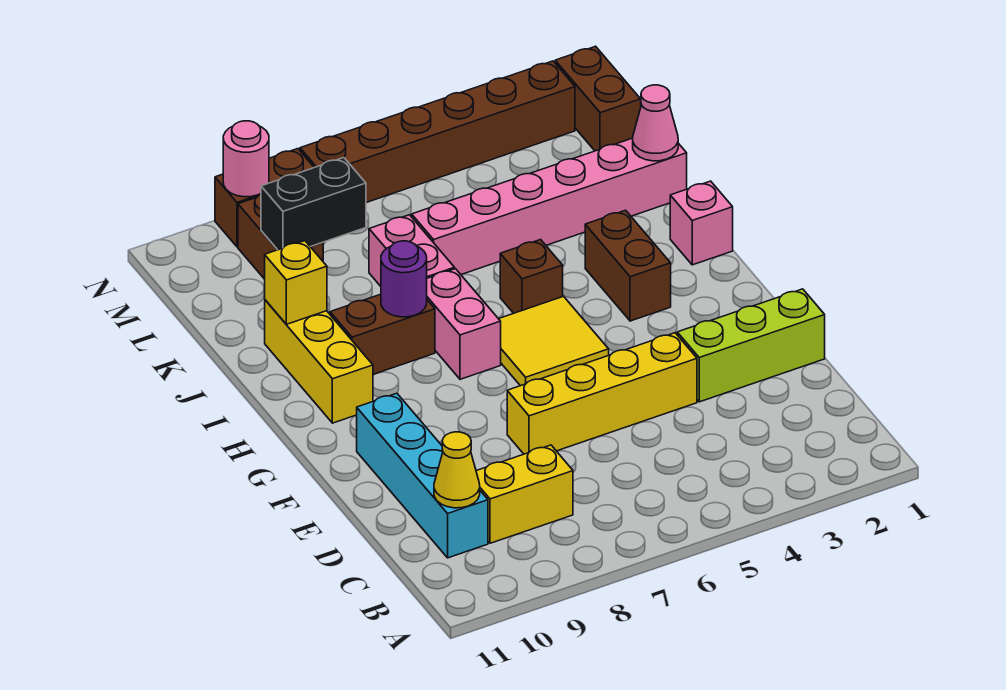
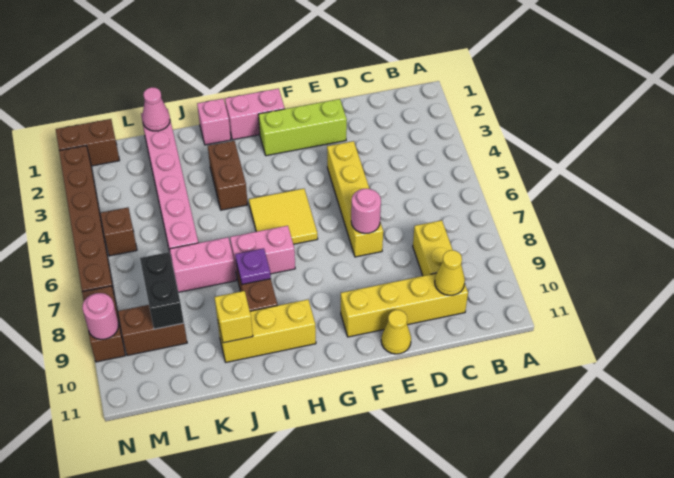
cyan brick C10:F10 level 1 -> yellow brick C10:F10 level 1
lime brick E1:E3 level 1 -> lime brick E2:G2 level 1
none -> pink round brick E7 level 2
none -> yellow cone E11 level 1
none -> pink brick G1:H1 level 1
brown brick H3:I3 level 1 -> brown brick I3:I4 level 1
brown brick I5 level 1 -> brown brick M5 level 1
purple round brick I8 level 2 -> purple plate I8 level 2

